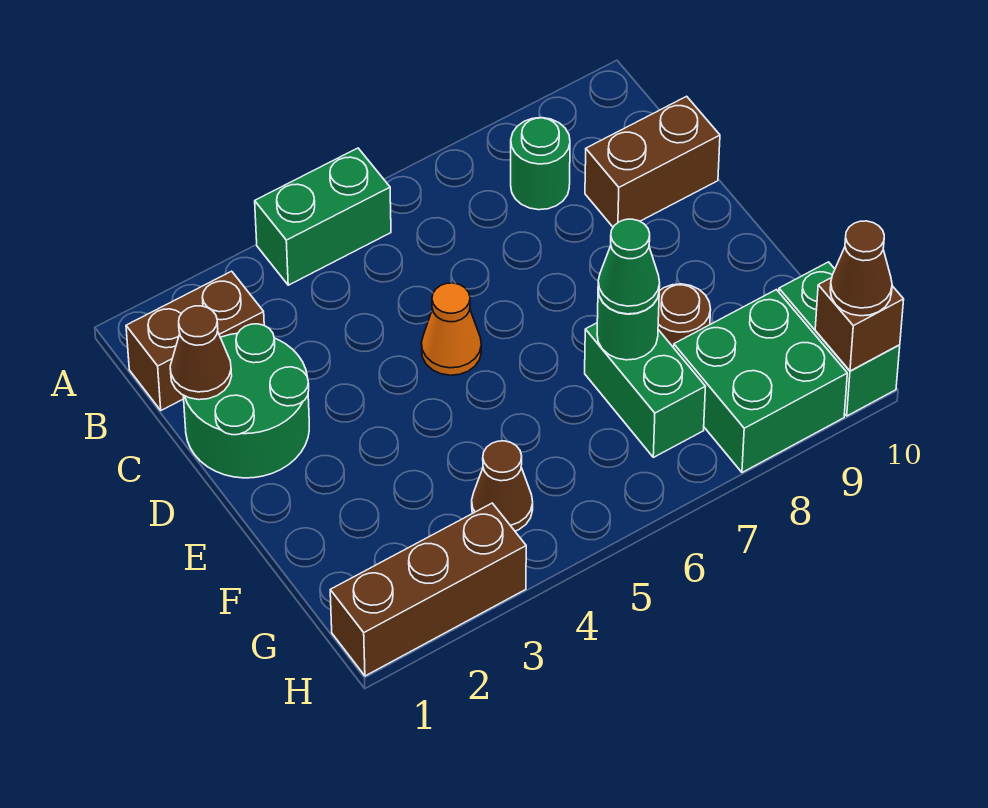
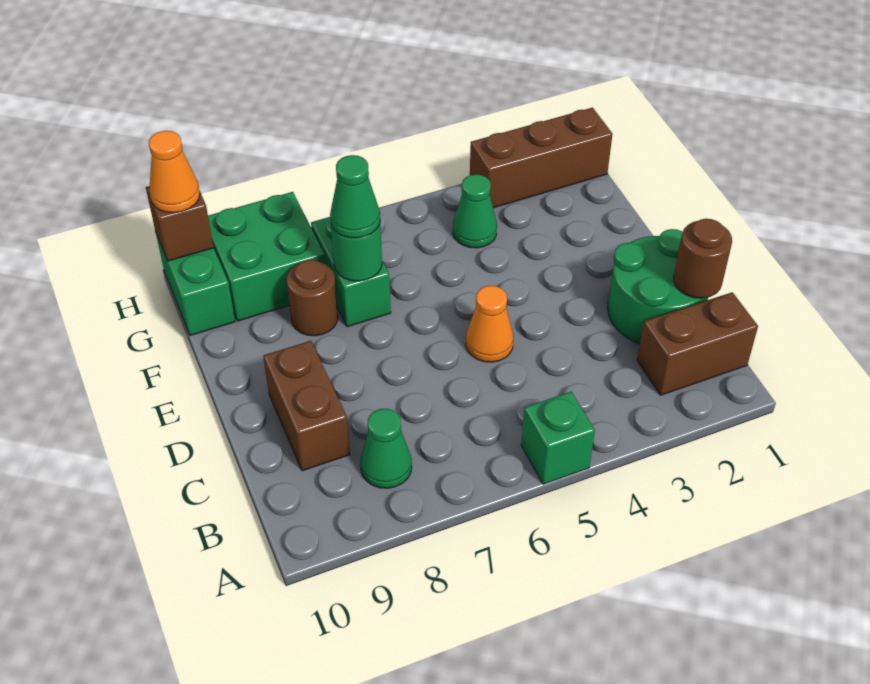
green brick A4:A5 level 1 -> green brick A5 level 1
green round brick B8 level 1 -> green cone B8 level 1
brown cone C1 level 2 -> brown round brick C1 level 2
brown brick C9:C10 level 1 -> brown brick C9:D9 level 1
brown cone G4 level 1 -> green cone G4 level 1
brown cone H10 level 3 -> orange cone H10 level 3

